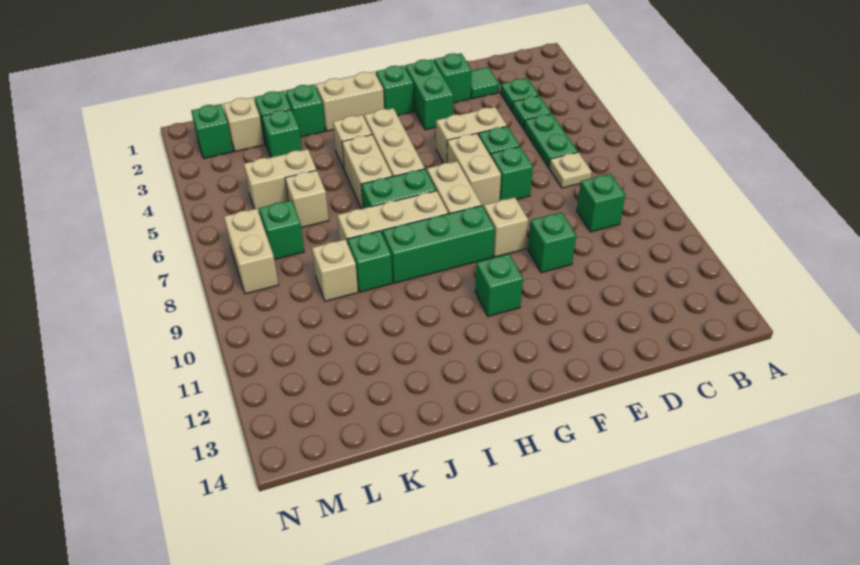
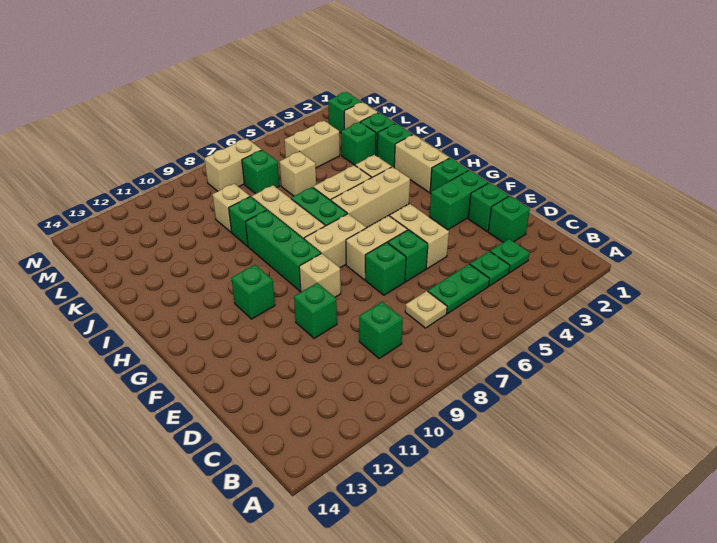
green tile D2 level 1 -> green brick D2 level 1
tan brick K5:L5 level 1 -> tan brick L4:L5 level 1

